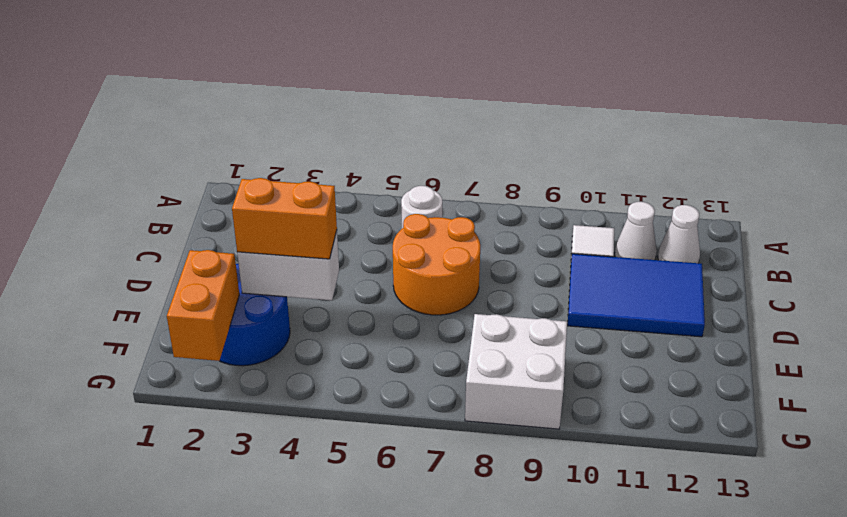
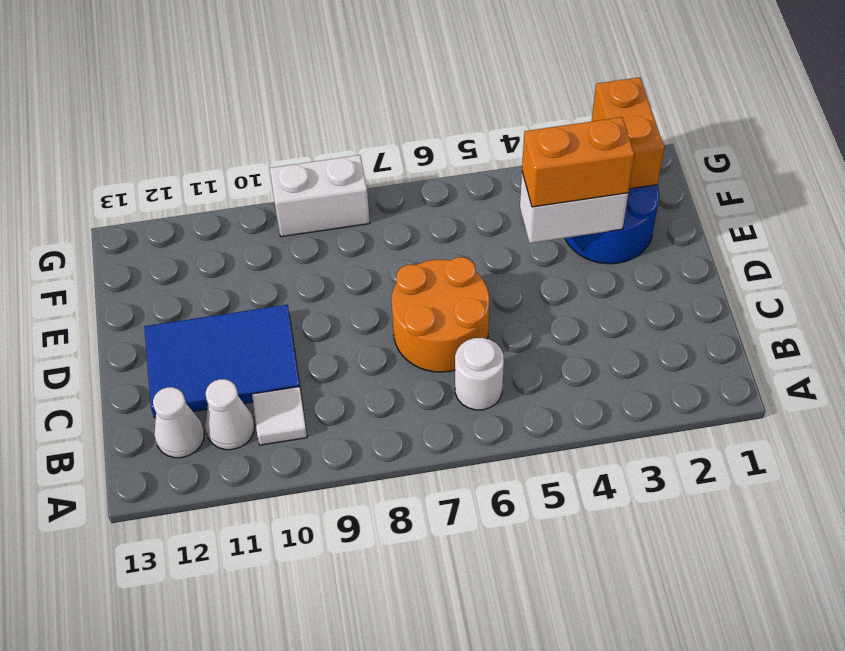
white brick F8:G9 level 1 -> white brick G8:G9 level 1

